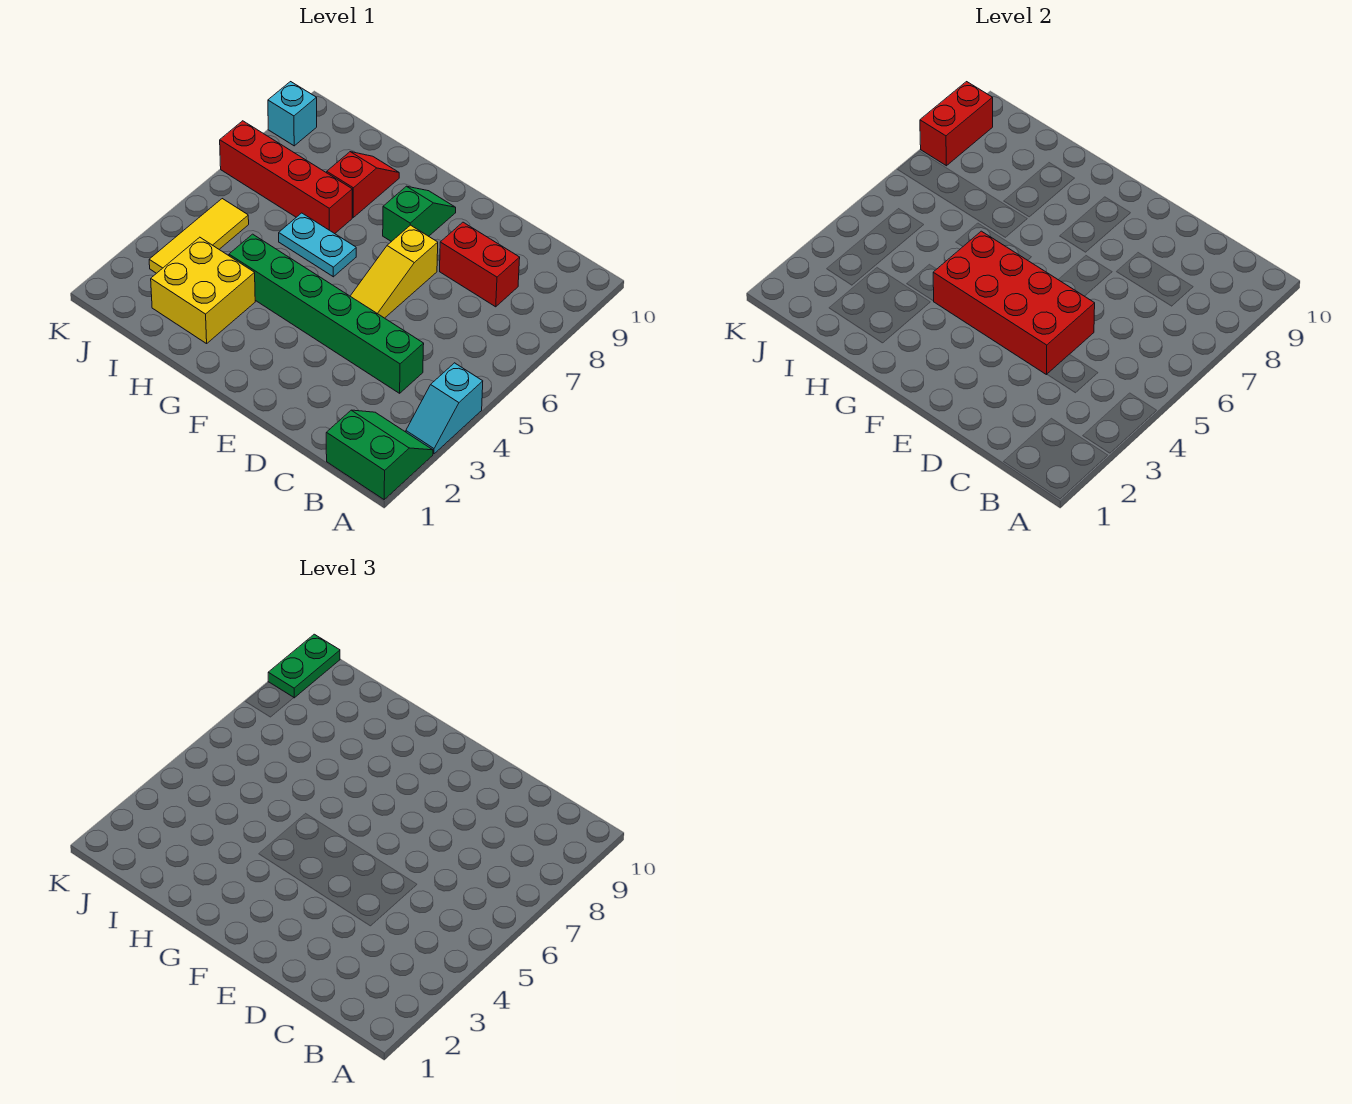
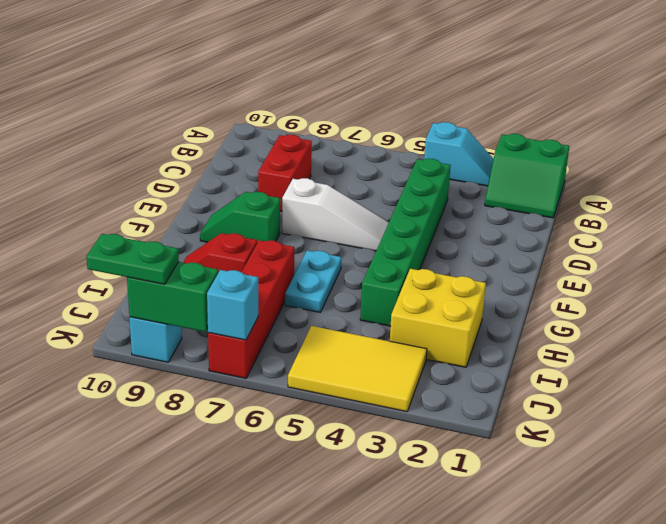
green slope A1:B2 level 1 top 1 -> green slope A1:B2 level 1 top A
red brick D4:G5 level 2 -> none
yellow slope E5:E7 level 1 top 7 -> white slope E5:E7 level 1 top 7
yellow tile J3:J5 level 1 -> yellow tile J3:K5 level 1
none -> cyan brick K7 level 2
red brick K8:K9 level 2 -> green brick K8:K9 level 2

